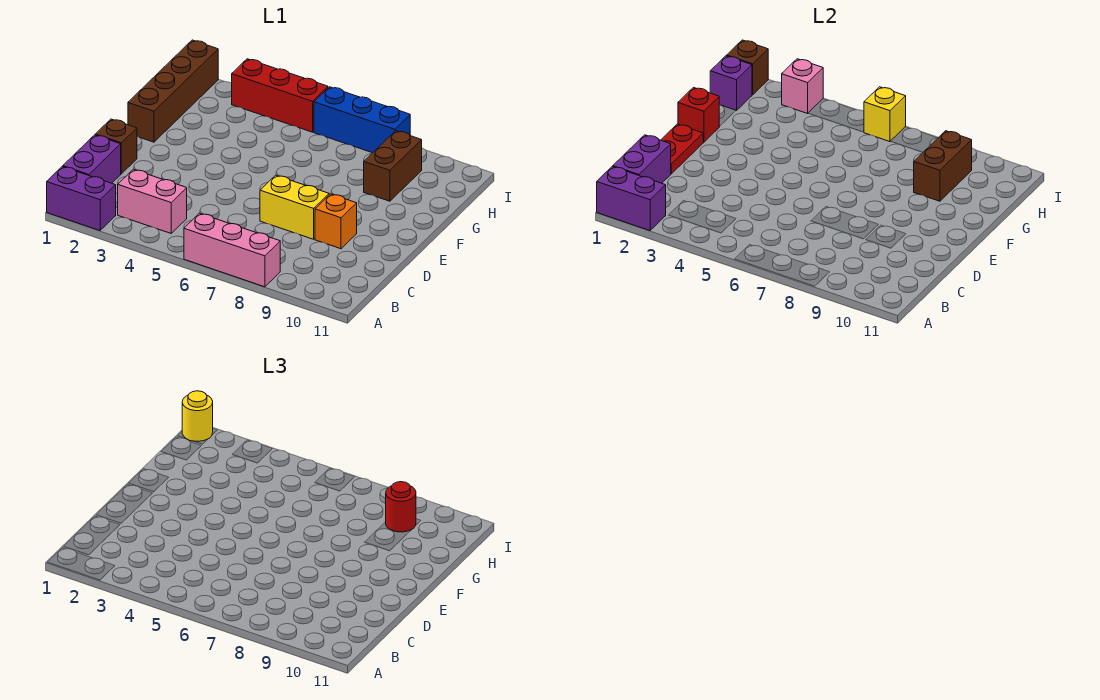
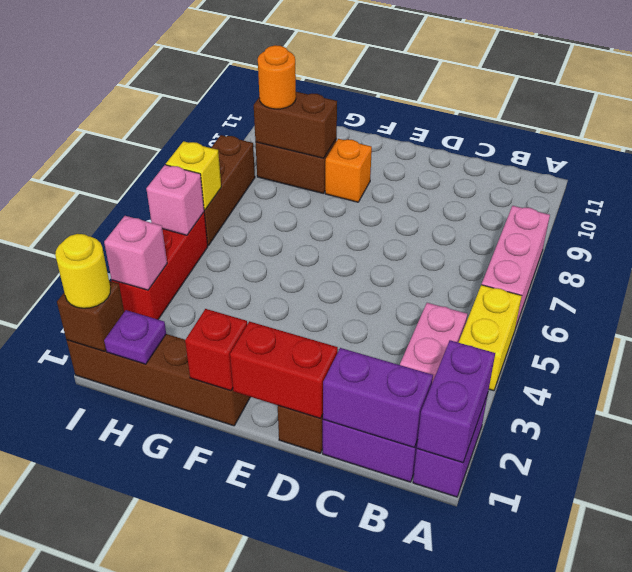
red plate D1:E1 level 2 -> red brick D1:E1 level 2
yellow brick D7:D8 level 1 -> yellow brick A4:A5 level 1
orange brick D9 level 1 -> orange brick F9 level 1
purple brick H1 level 2 -> purple plate H1 level 2
red round brick H9 level 3 -> orange round brick H9 level 3
none -> pink brick I5 level 2
blue brick I6:I8 level 1 -> brown brick I6:I8 level 1

